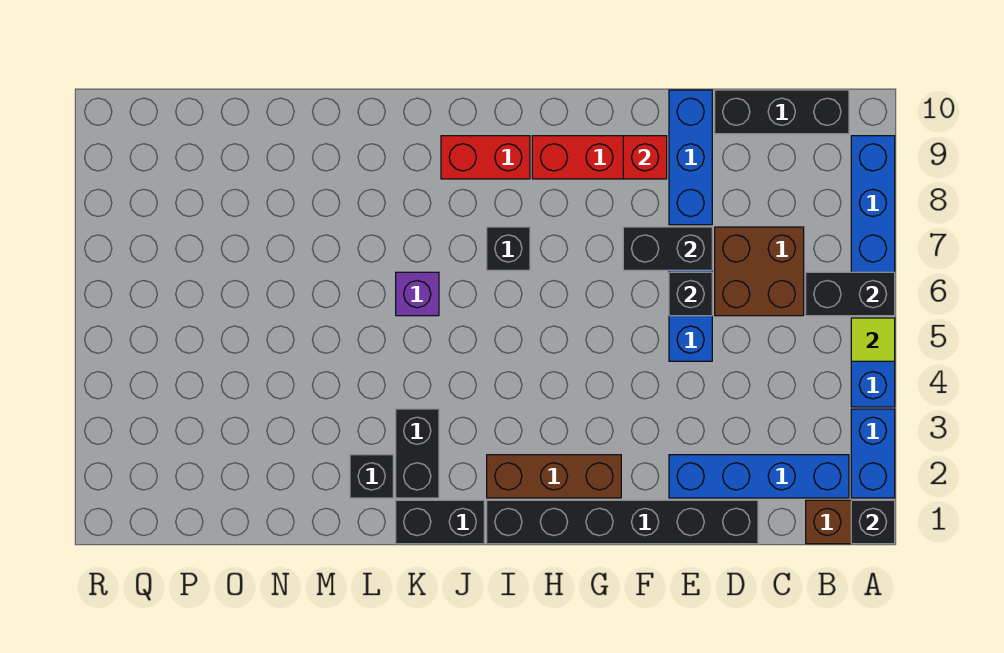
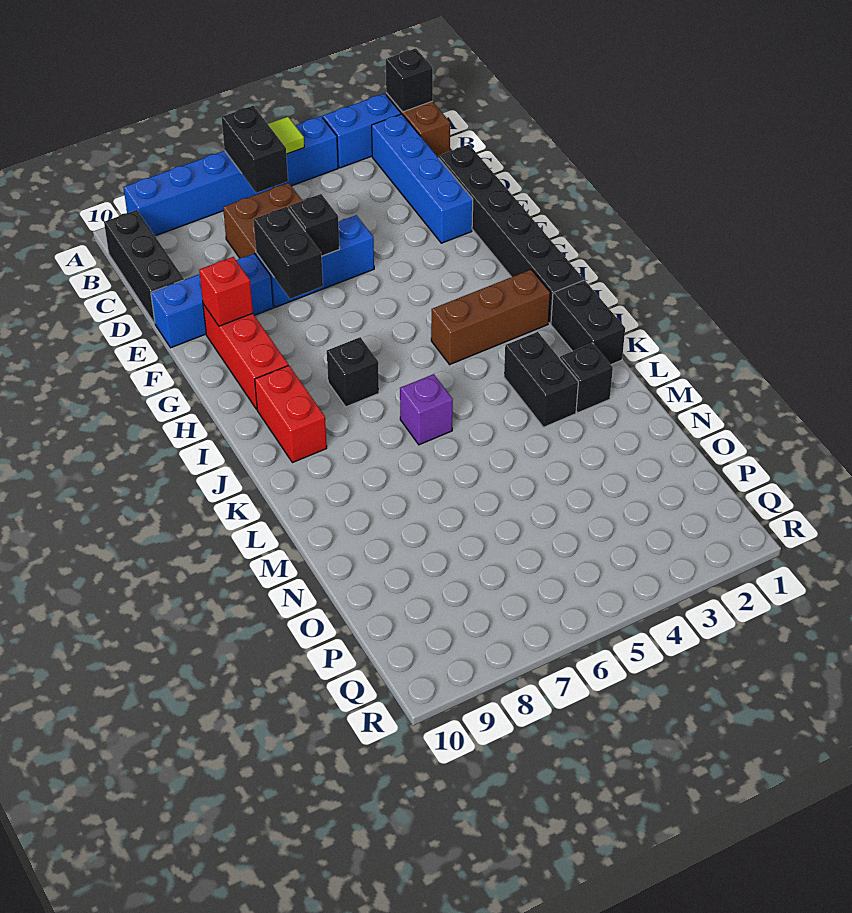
brown brick G2:I2 level 1 -> brown brick I2:I4 level 1
black brick K2:K3 level 1 -> black brick K3:L3 level 1

